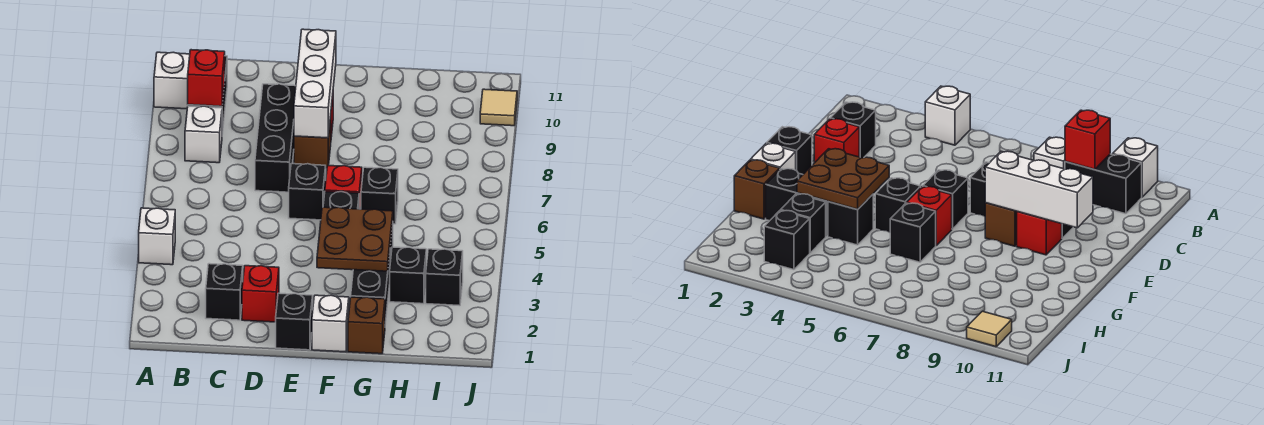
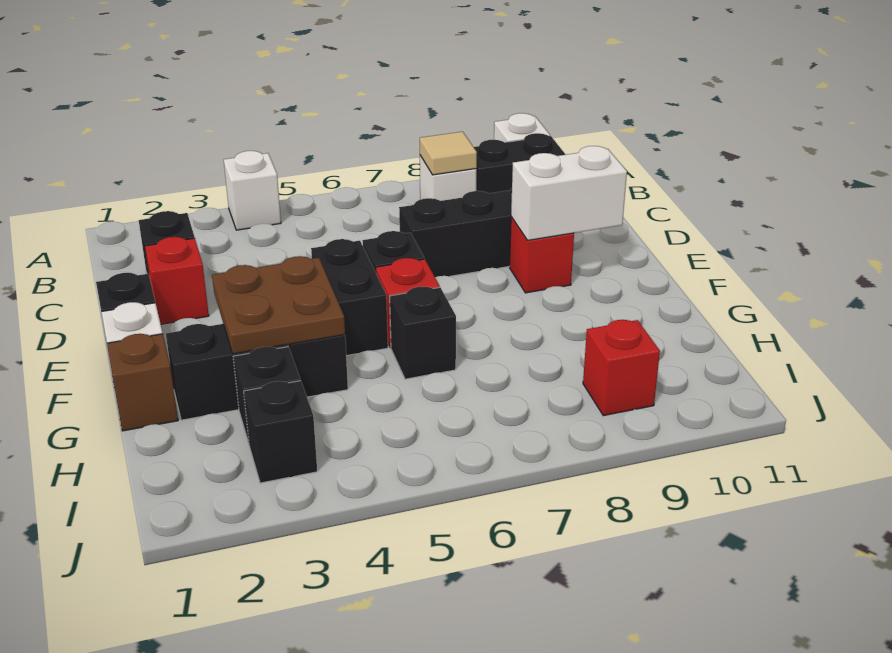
red brick B9 level 2 -> red brick I9 level 1
brown brick E8 level 1 -> none
white brick E8:E10 level 2 -> white brick E9:E10 level 2
black brick F5 level 1 -> black brick E5:F5 level 1
tan tile J10 level 1 -> tan tile B8 level 2

